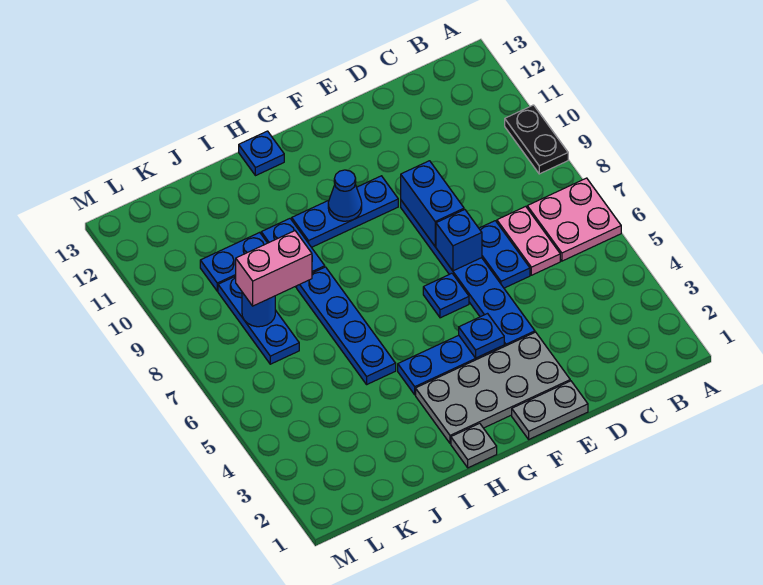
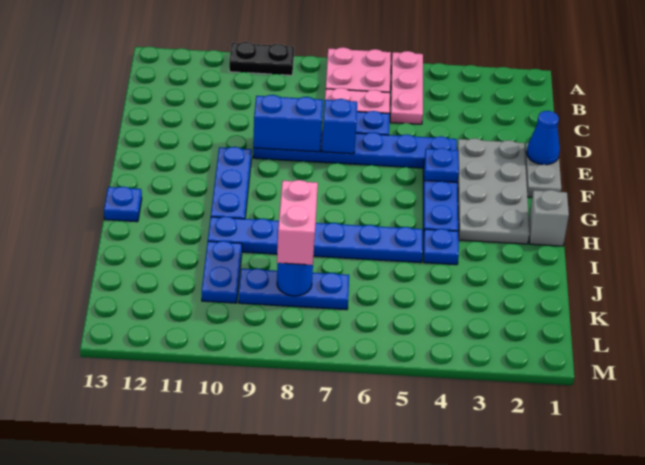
none -> pink plate A5:C5 level 1
blue plate F6 level 1 -> blue plate I4 level 1
blue cone G10 level 2 -> blue cone E1 level 2
grey plate H1 level 1 -> grey brick H1 level 1

